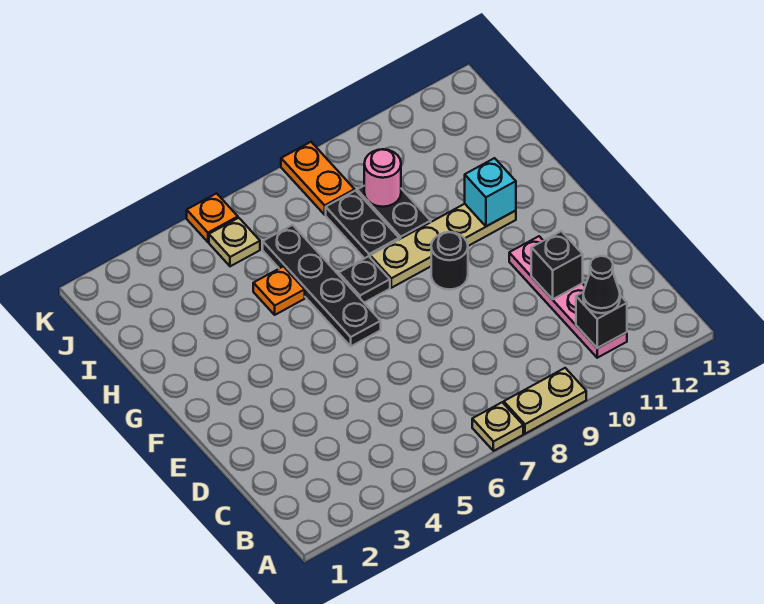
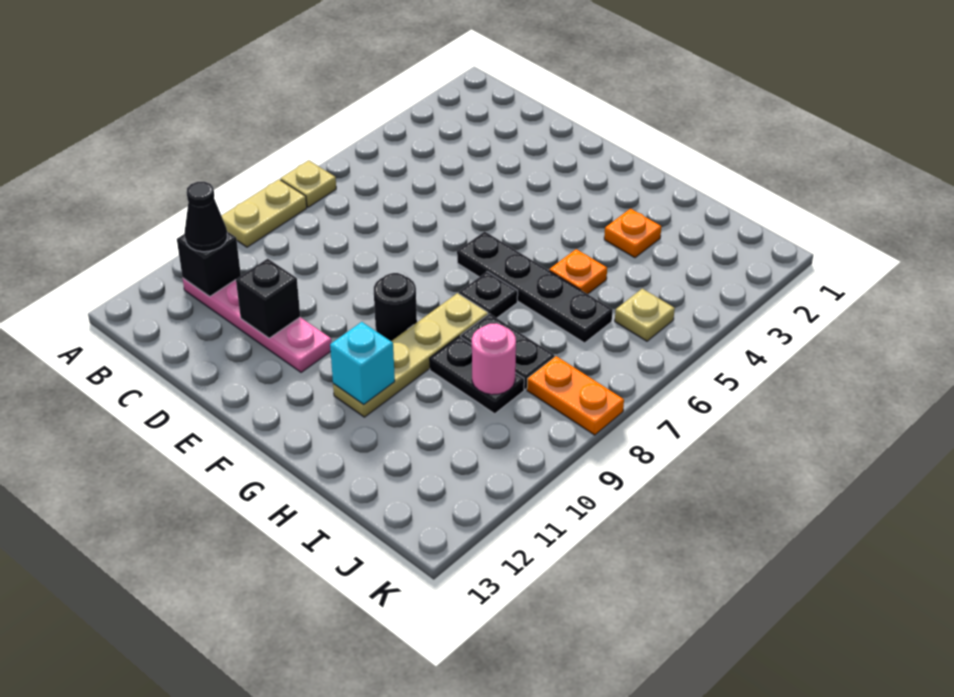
orange plate K5 level 1 -> orange plate H3 level 1

